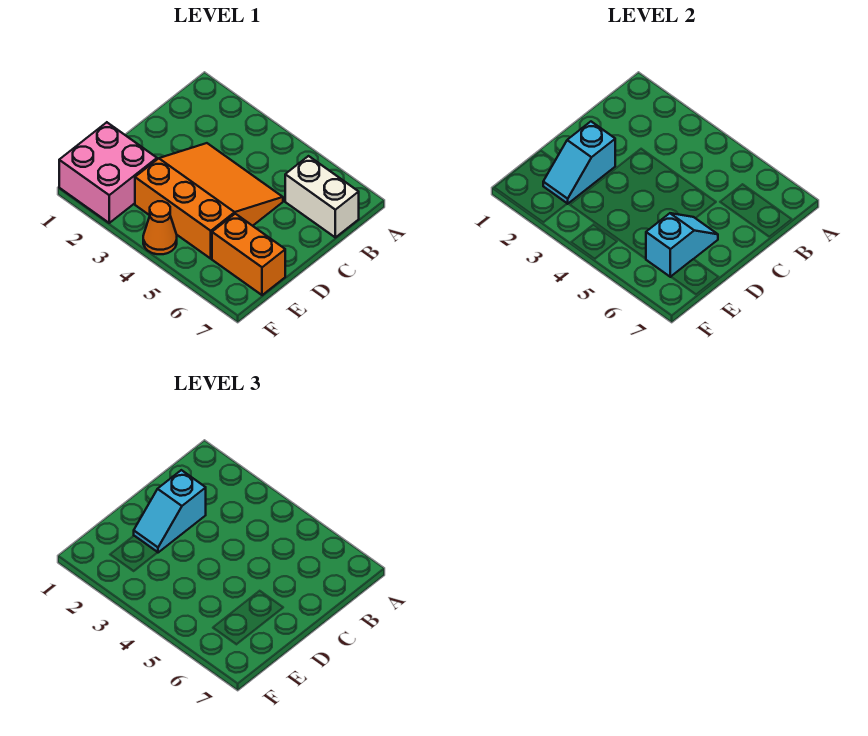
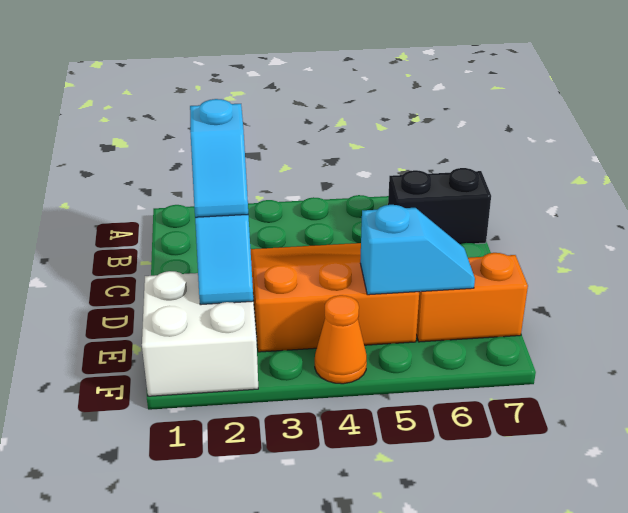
white brick B6:B7 level 1 -> black brick B6:B7 level 1
cyan slope D6:E6 level 2 top E -> cyan slope E5:E6 level 2 top 5
pink brick E1:F2 level 1 -> white brick E1:F2 level 1

